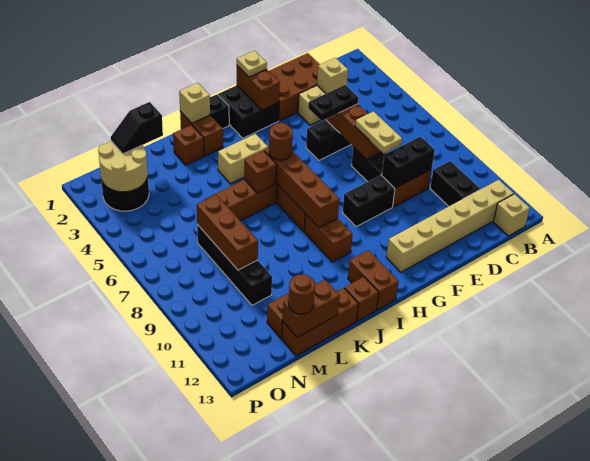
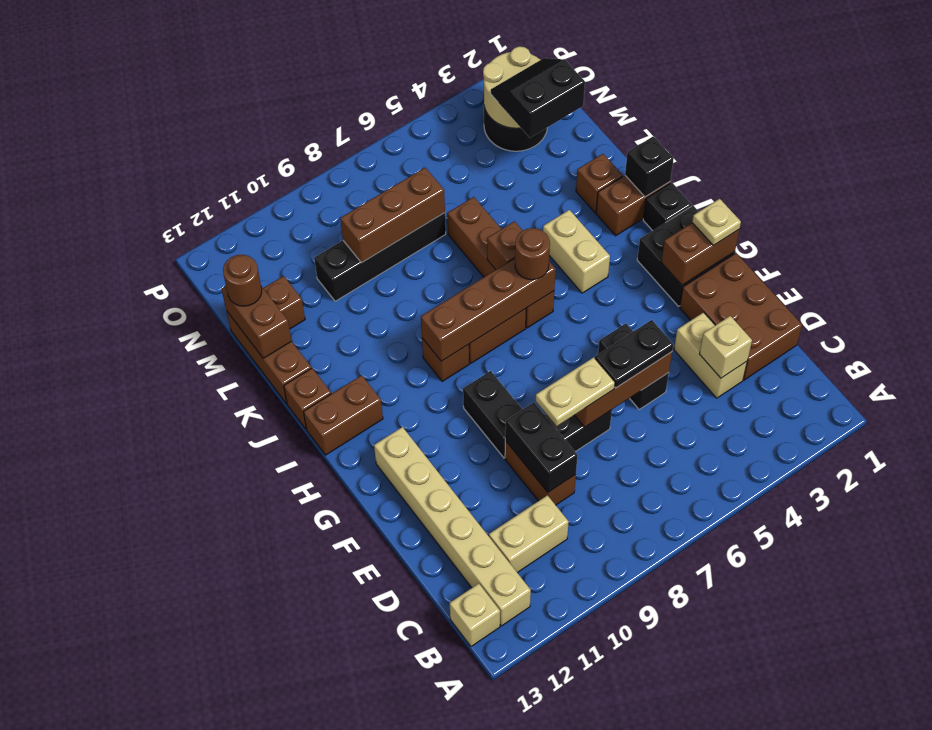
black brick C10:C11 level 1 -> tan brick C10:C11 level 1
black plate E5:F5 level 3 -> black plate E5:E6 level 3
brown brick I9:I10 level 1 -> brown brick I9 level 1
tan brick J1 level 2 -> black brick J1 level 2
black slope M2:N2 level 3 top M -> black slope M2:N3 level 3 top M

